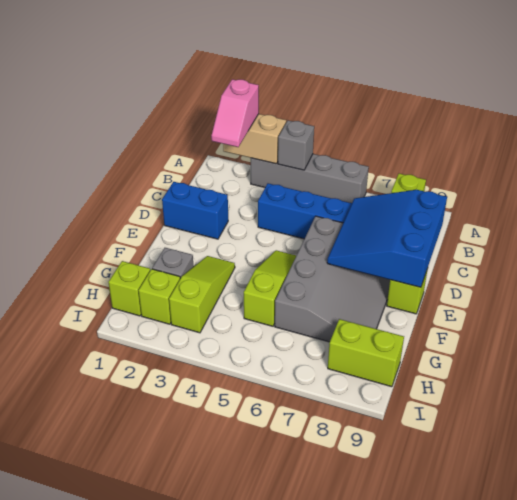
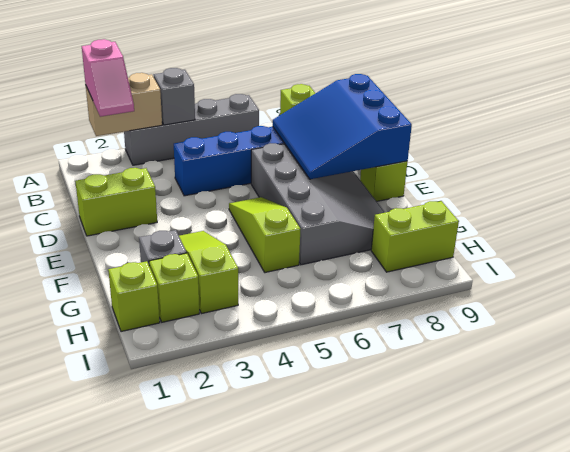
blue brick D1:D2 level 1 -> lime brick D1:D2 level 1

